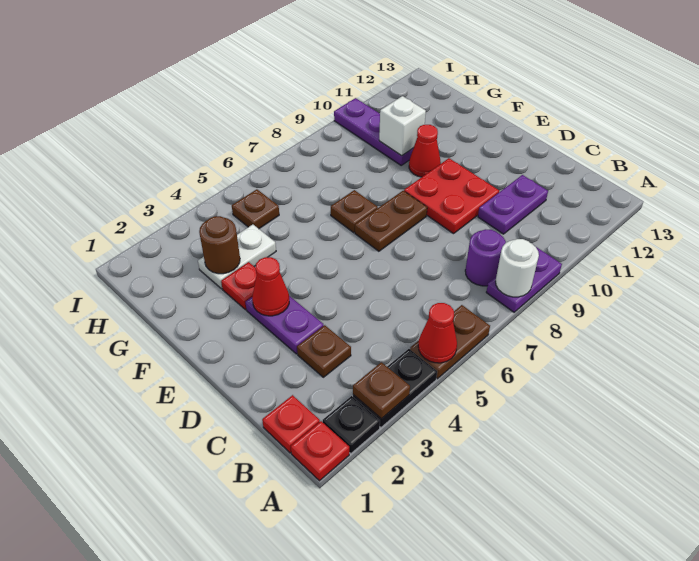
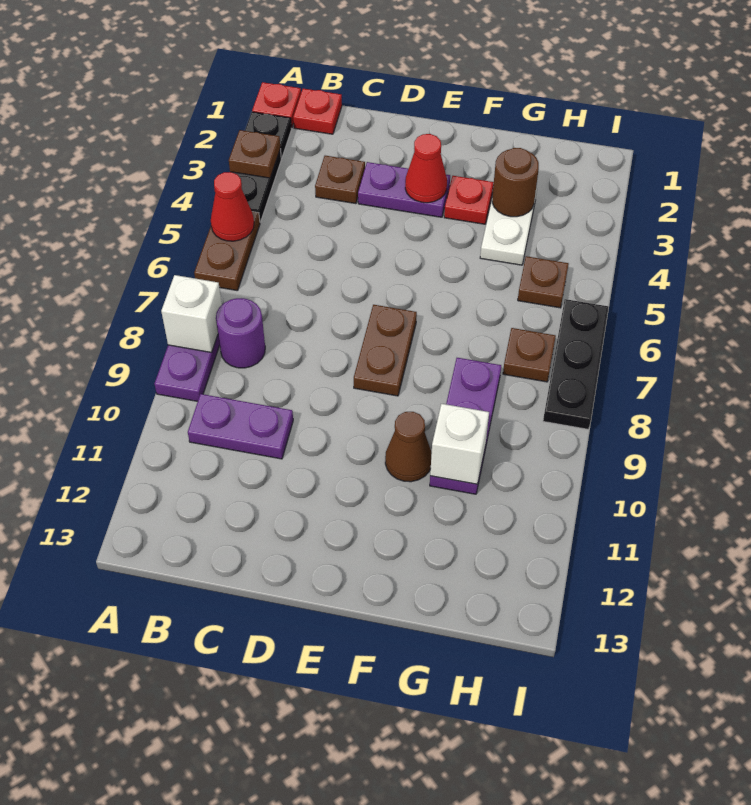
white round brick A8 level 2 -> white brick A8 level 2
purple plate C10:C11 level 1 -> purple plate B10:C10 level 1
red plate D9:E10 level 1 -> none
brown plate F7 level 1 -> brown plate H7 level 1
red cone F10 level 1 -> brown cone F10 level 1
purple plate G10:I10 level 1 -> purple plate G8:G10 level 1
none -> black plate I6:I8 level 1

